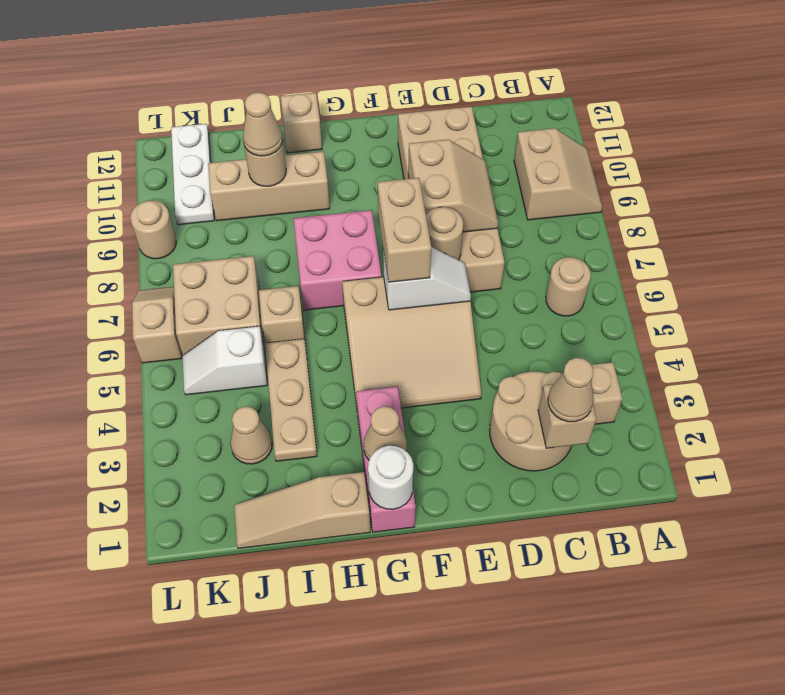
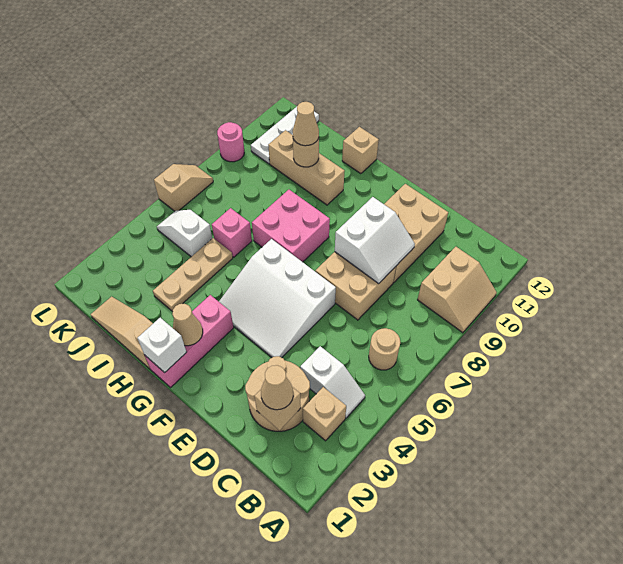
tan slope D8:E9 level 2 top E -> white slope D8:E9 level 2 top E
tan slope E4:G6 level 1 top 6 -> white slope E4:G6 level 1 top 6
white slope E6:F6 level 2 top F -> white slope B4:C4 level 1 top C
tan round brick E7 level 2 -> none
tan brick F6:F7 level 3 -> none
white round brick G1 level 2 -> white brick G1 level 2
tan brick I6 level 1 -> pink brick I6 level 1
tan cone J3 level 1 -> none
tan brick J6:K7 level 1 -> none
tan round brick L9 level 1 -> pink round brick L9 level 1

